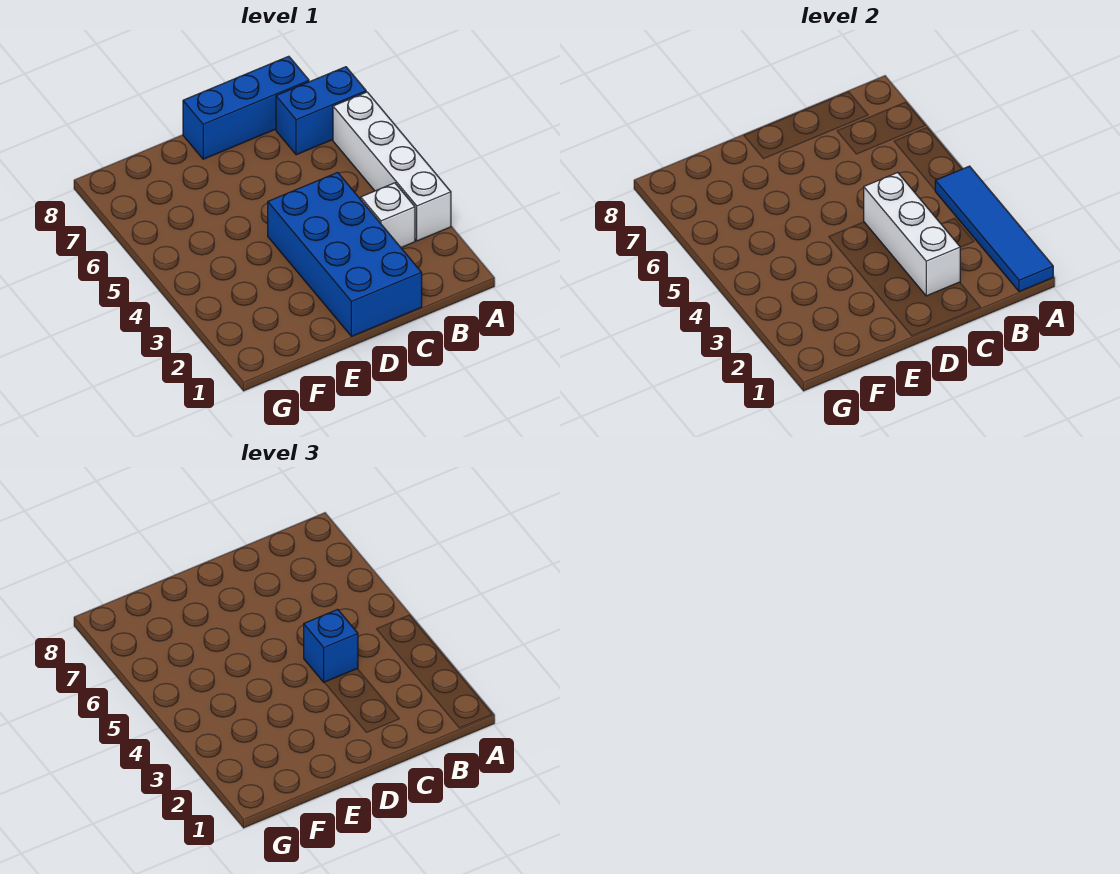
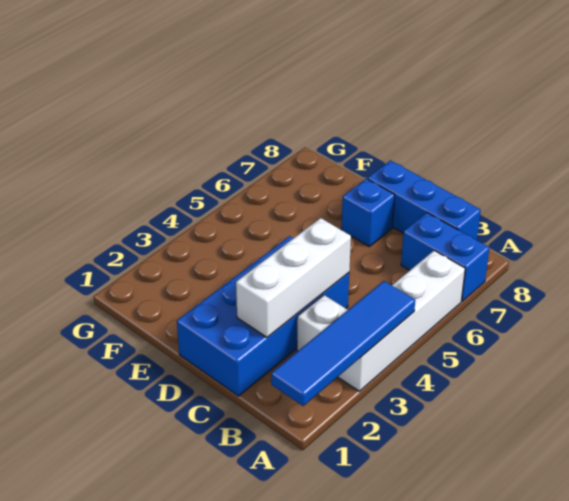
blue brick C4 level 3 -> blue brick D7 level 1

